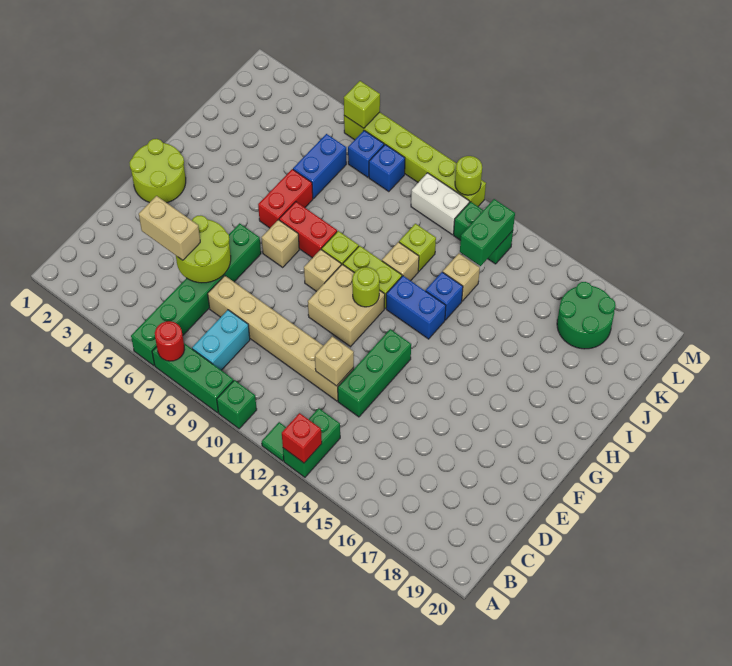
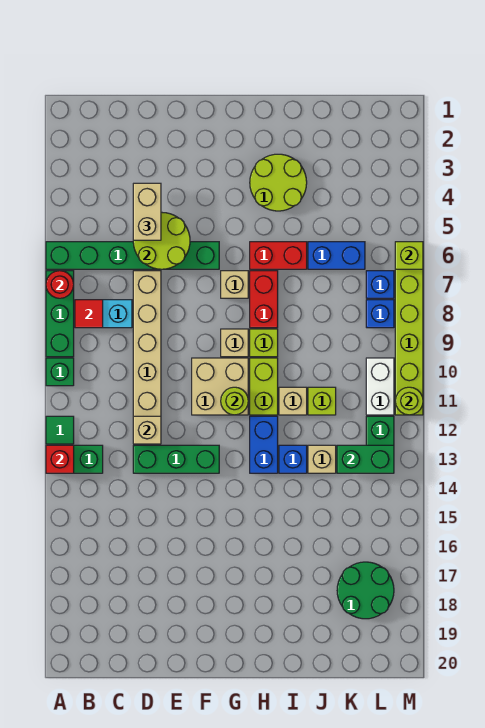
none -> red tile B8 level 2
lime round brick F1:G2 level 1 -> lime round brick H3:I4 level 1

